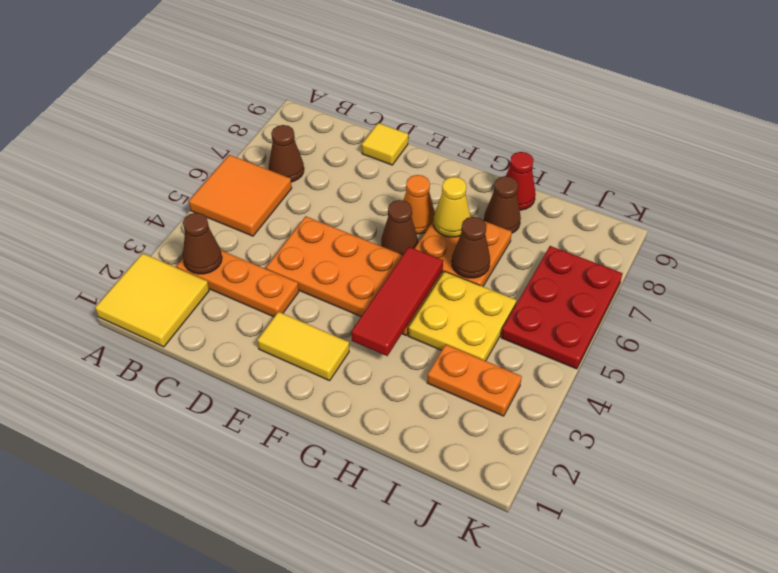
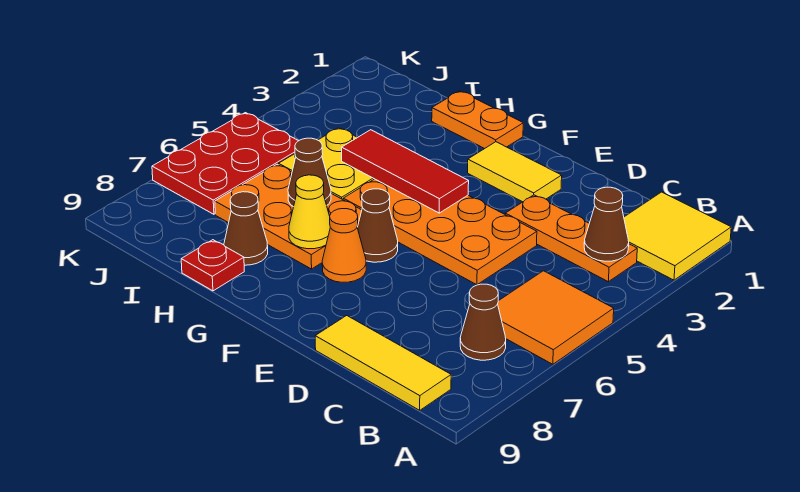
yellow tile D9 level 1 -> yellow tile B9:D9 level 1
red tile G3:G5 level 2 -> red tile F4:H4 level 2
orange plate G6:H7 level 1 -> orange plate G6:I7 level 1
red cone H9 level 1 -> red plate H9 level 1
orange plate I3:J3 level 1 -> orange plate G1:H1 level 1

